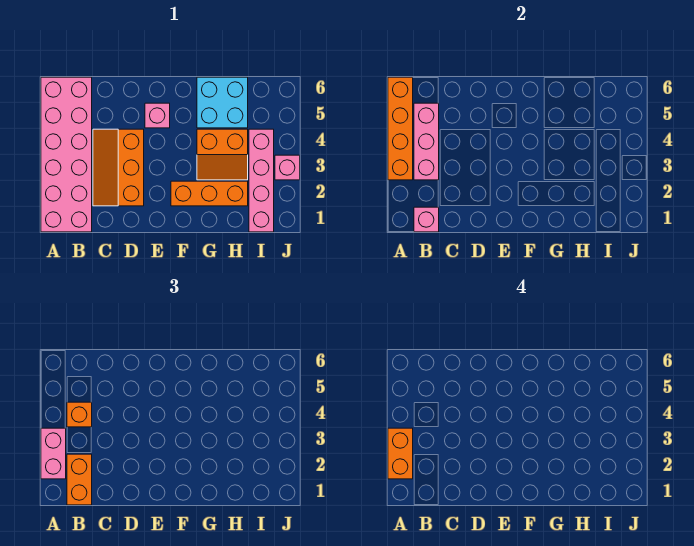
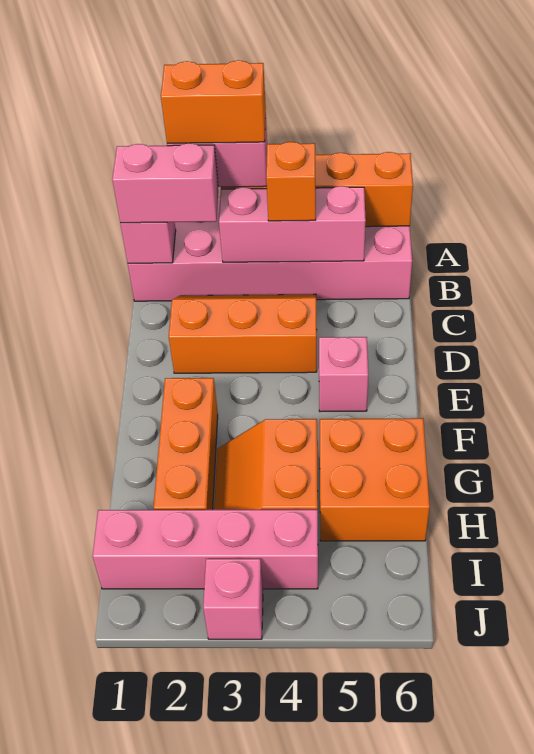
orange brick B1:B2 level 3 -> pink brick B1:B2 level 3
cyan brick G5:H6 level 1 -> orange brick G5:H6 level 1

